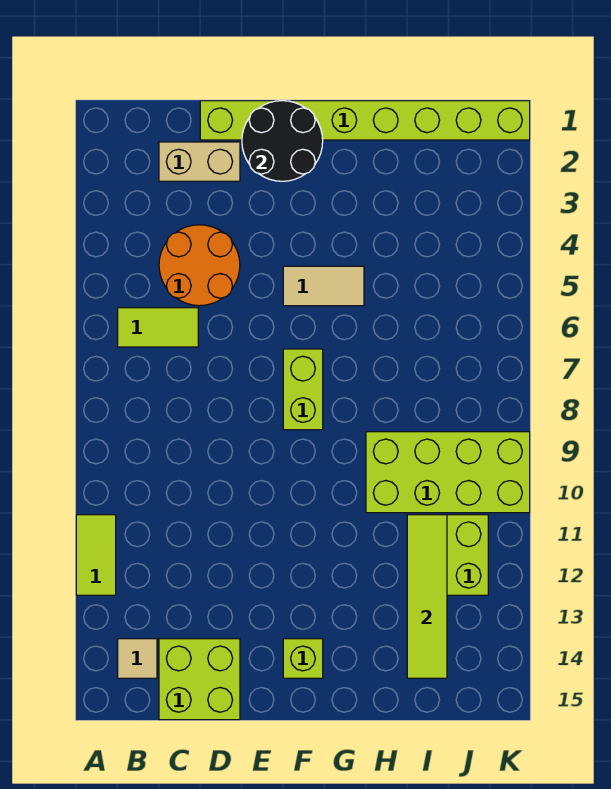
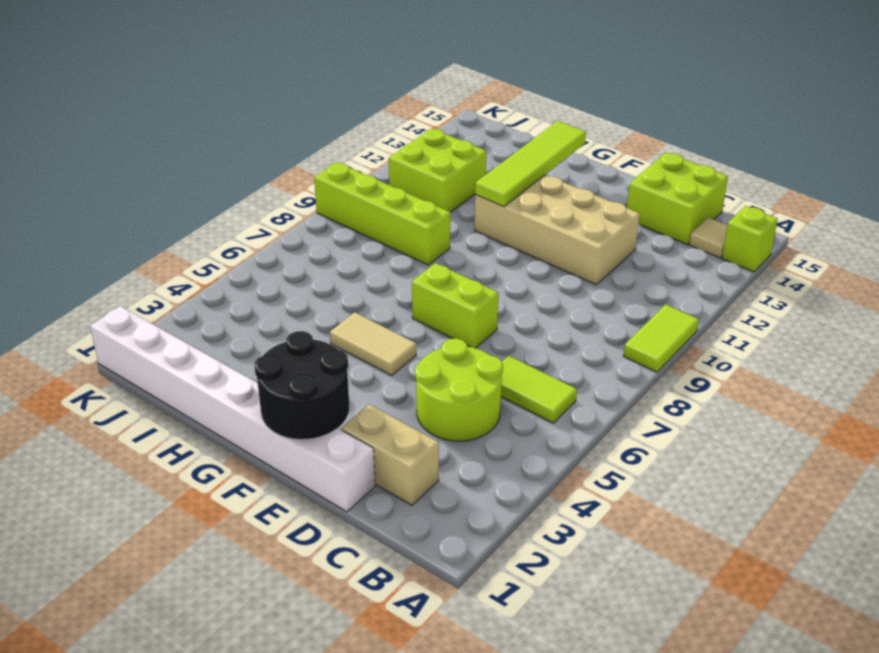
lime tile A11:A12 level 1 -> lime tile A9:A10 level 1
orange round brick C4:D5 level 1 -> lime round brick C4:D5 level 1
lime brick D1:K1 level 1 -> white brick D1:K1 level 1
none -> tan brick D11:G12 level 1
lime brick F7:F8 level 1 -> lime brick E7:F7 level 1
lime brick F14 level 1 -> lime brick A14 level 1
lime brick H9:K10 level 1 -> lime brick H9:K9 level 1
lime tile I11:I14 level 2 -> lime tile G11:G14 level 2

